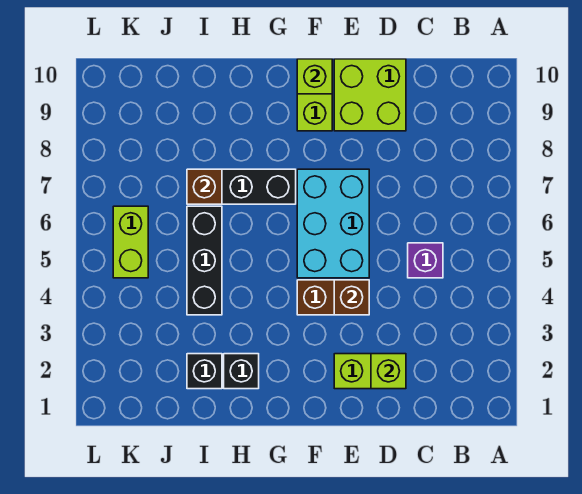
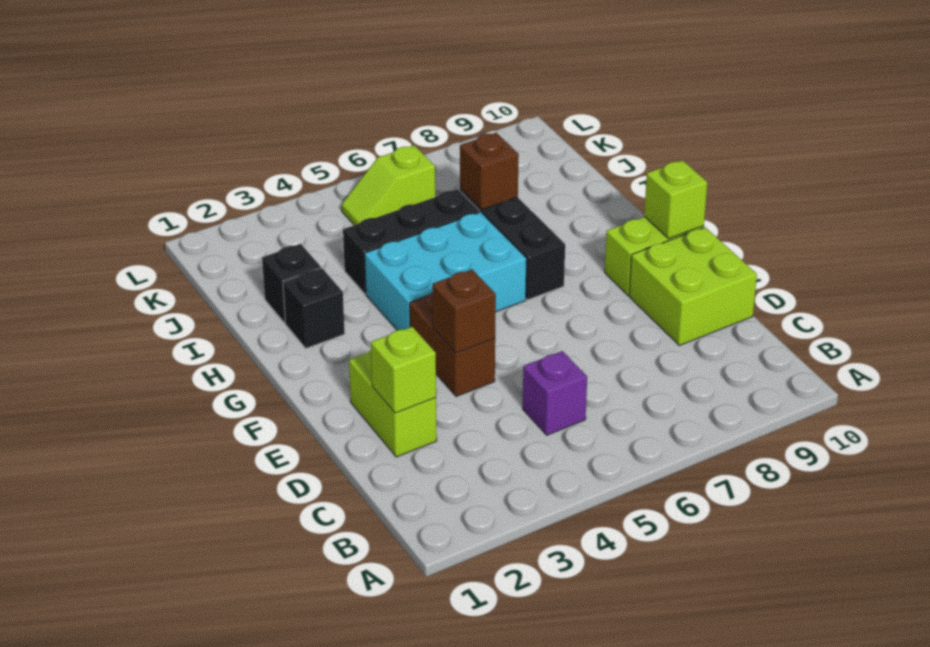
cyan brick E5:F7 level 1 -> cyan brick G4:H6 level 1
lime brick K5:K6 level 1 -> lime slope K5:K6 level 1 top 6

